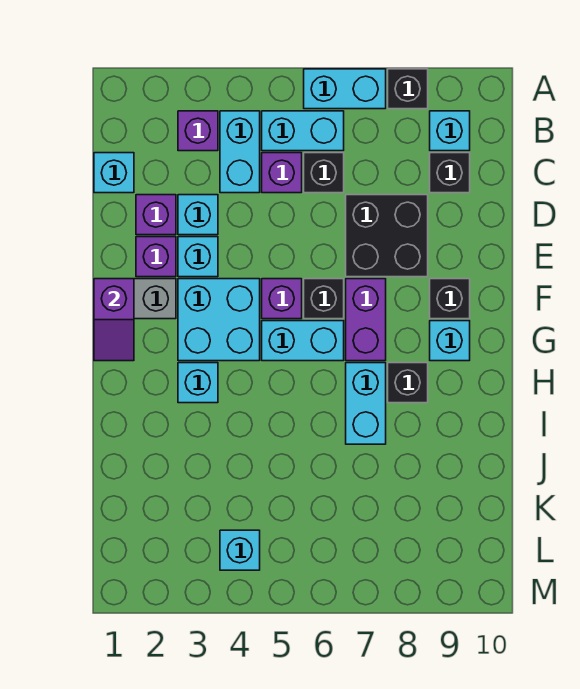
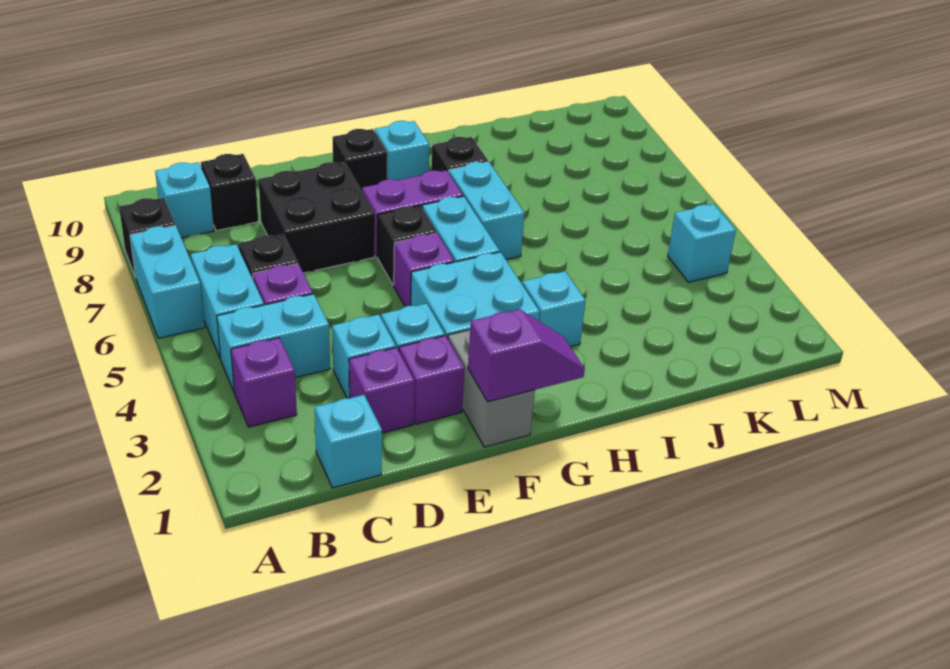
cyan brick H7:I7 level 1 -> cyan brick H6:H7 level 1

